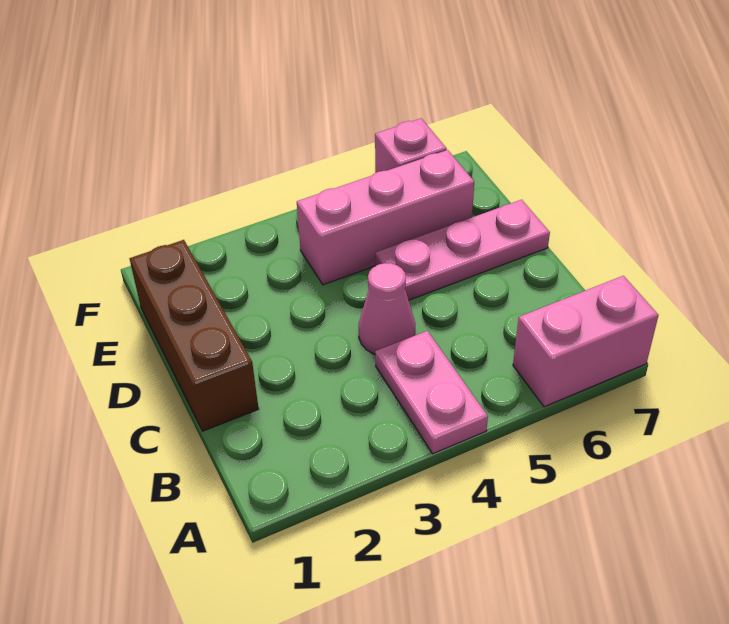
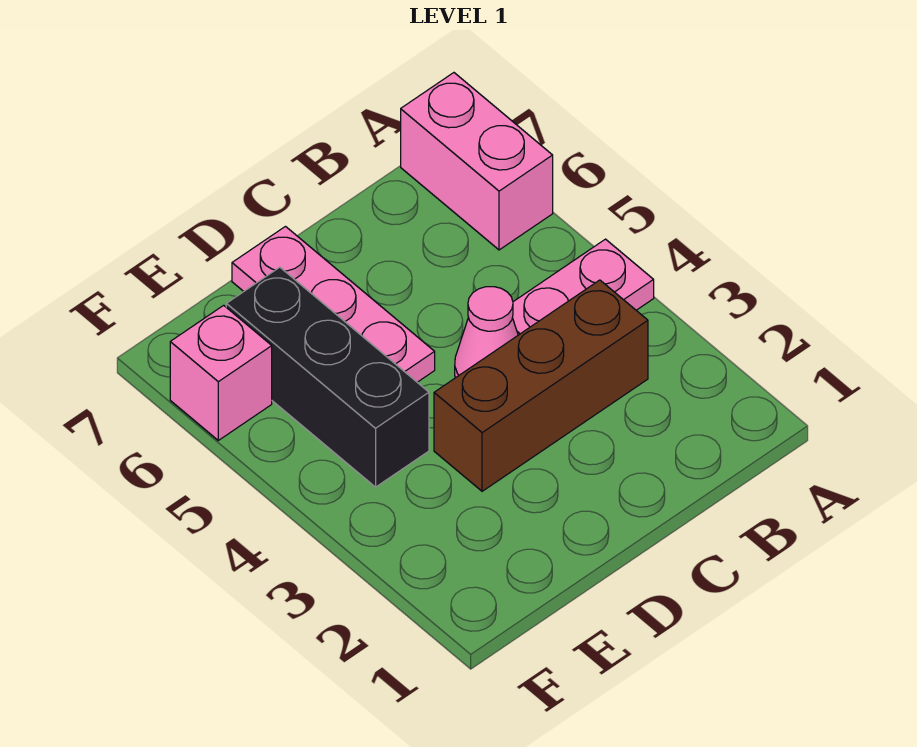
brown brick C1:E1 level 1 -> brown brick B3:D3 level 1
pink brick E4:E6 level 1 -> black brick E4:E6 level 1

